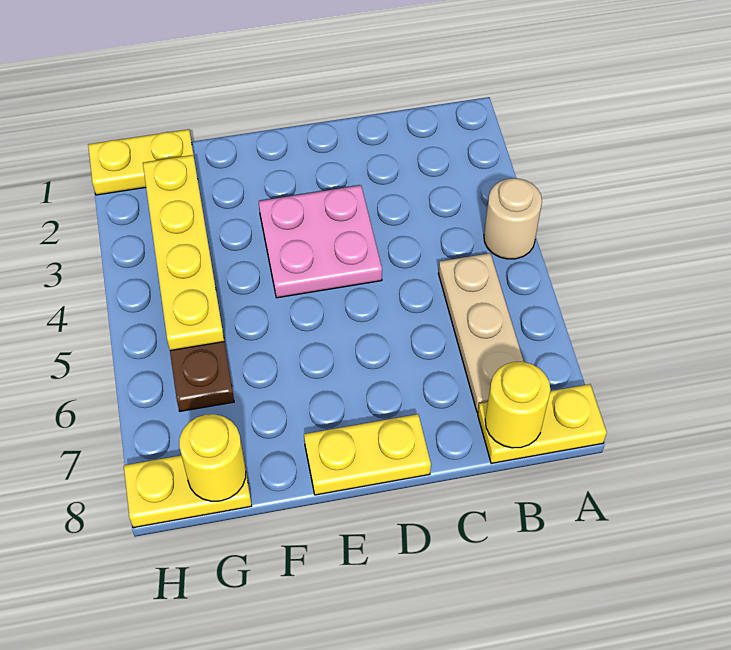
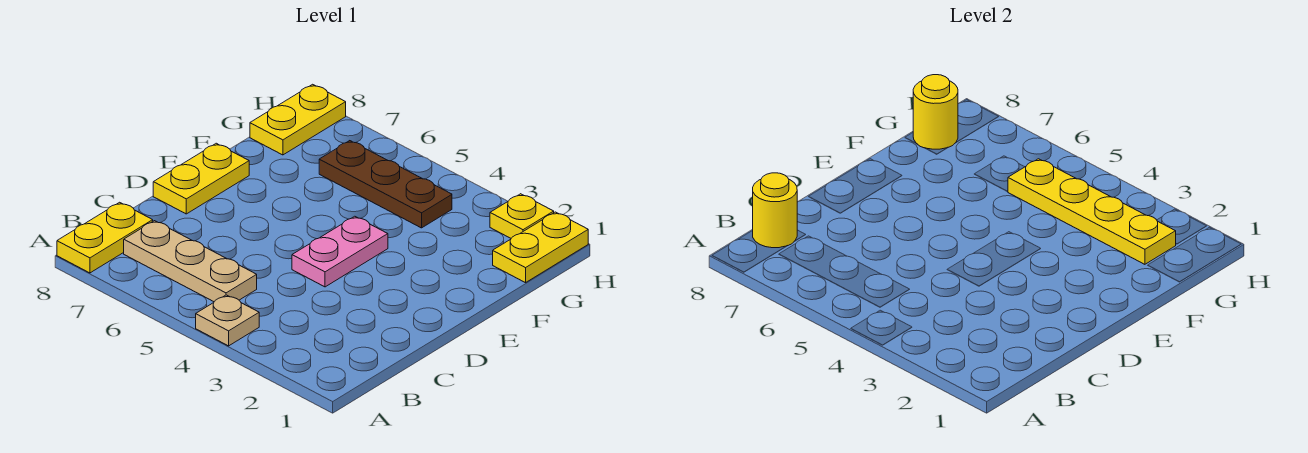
tan round brick A4 level 1 -> tan plate A4 level 1
pink plate D3:E4 level 1 -> pink plate D4:E4 level 1
none -> yellow plate H2 level 1

